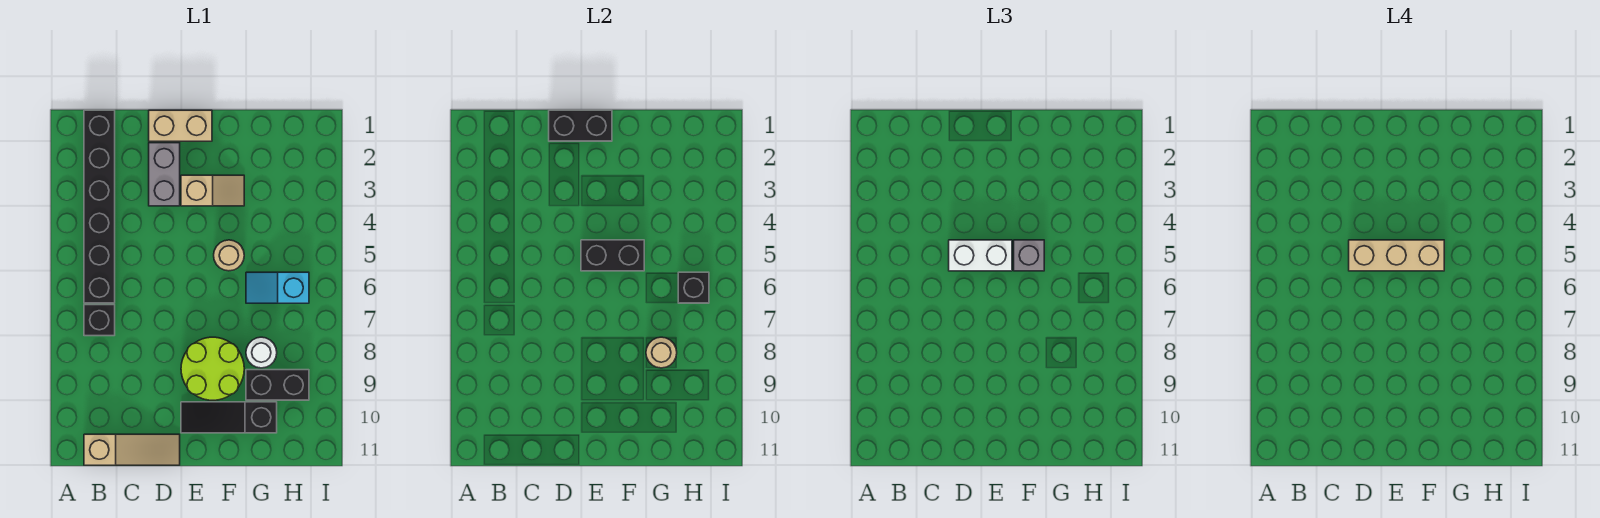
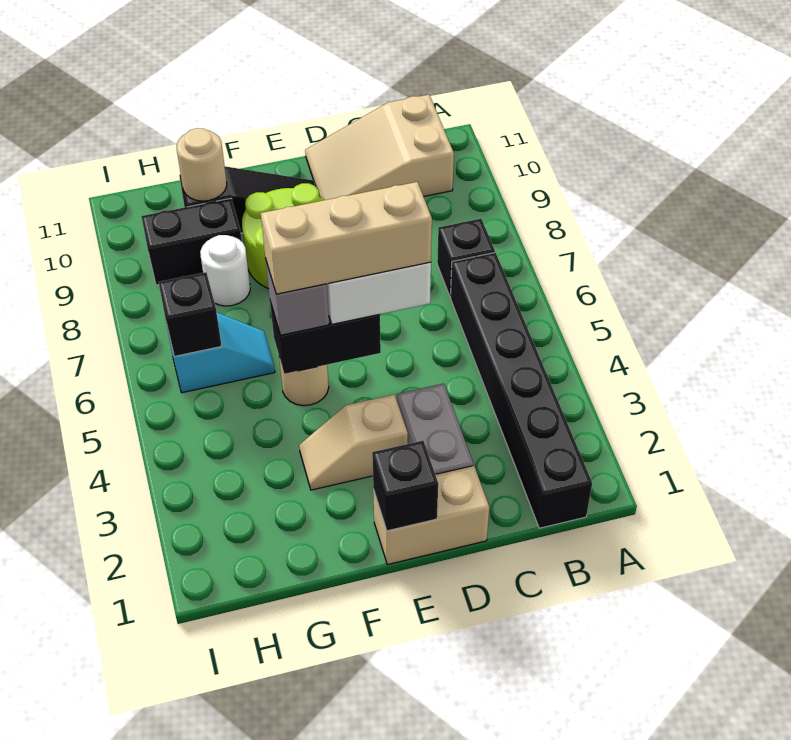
tan slope B11:D11 level 1 top B -> tan slope B10:D11 level 1 top B
black brick D1:E1 level 2 -> black brick E1 level 2
tan round brick G8 level 2 -> tan round brick G10 level 2

